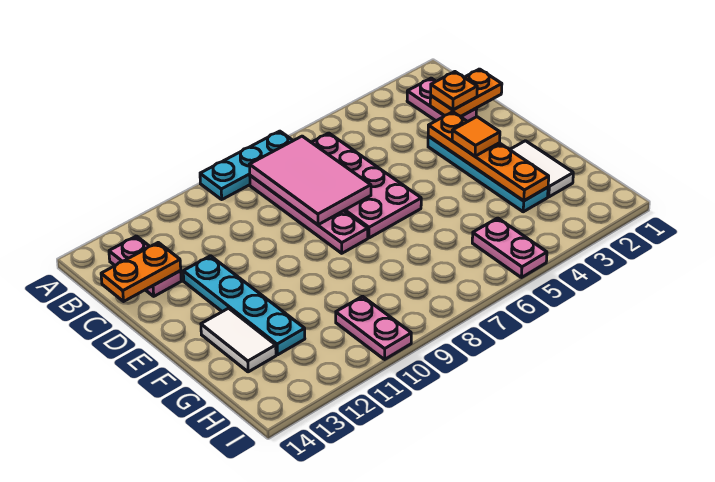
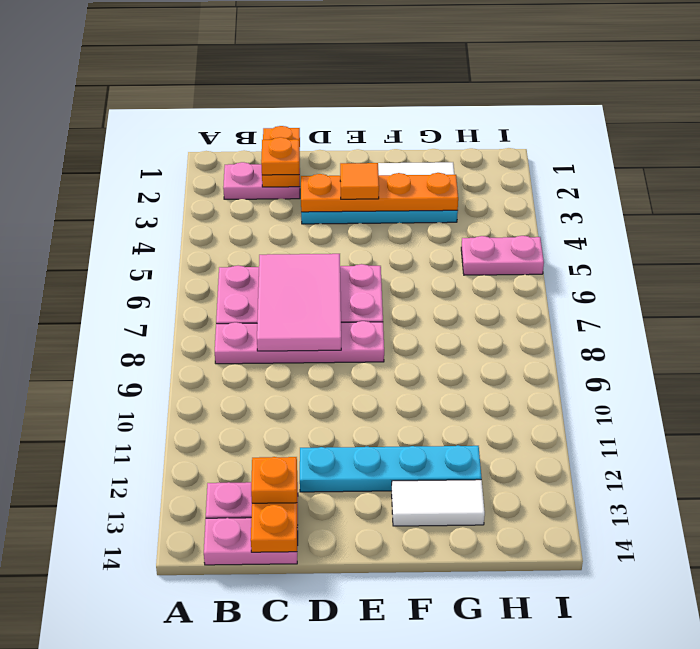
cyan plate A7:A9 level 1 -> none
pink tile B7:D8 level 2 -> pink tile C6:D8 level 2
none -> orange plate C13 level 3
pink plate H10:I10 level 1 -> pink plate B14:C14 level 1

